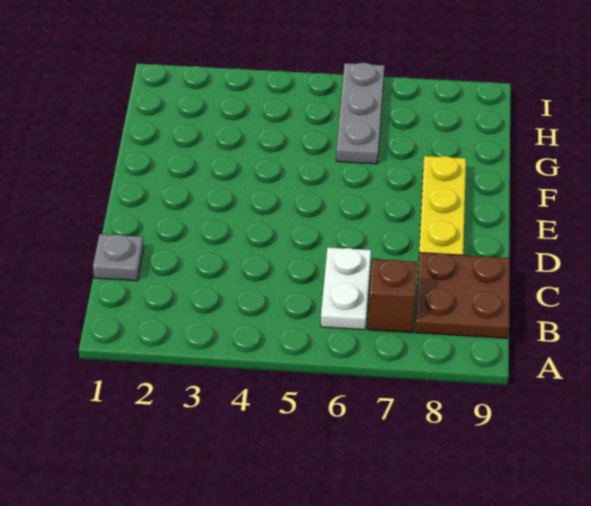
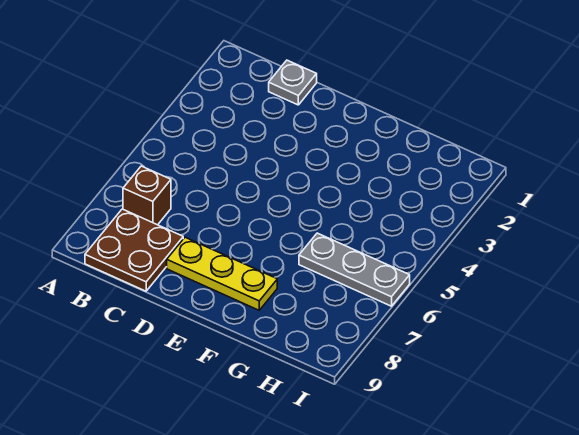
white plate B6:C6 level 1 -> none

